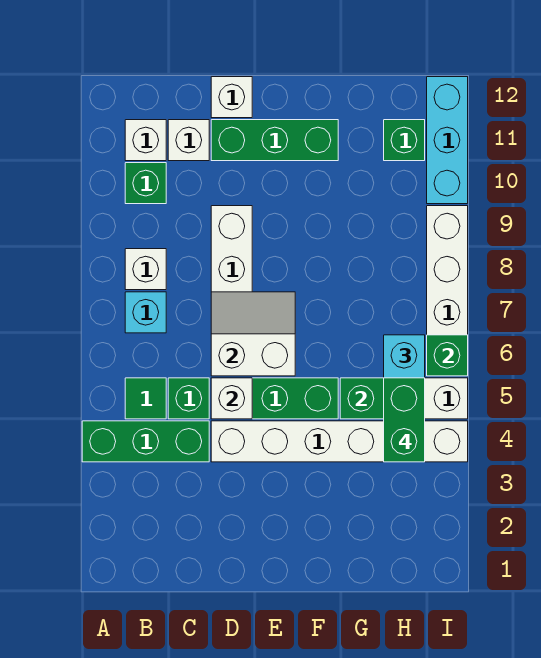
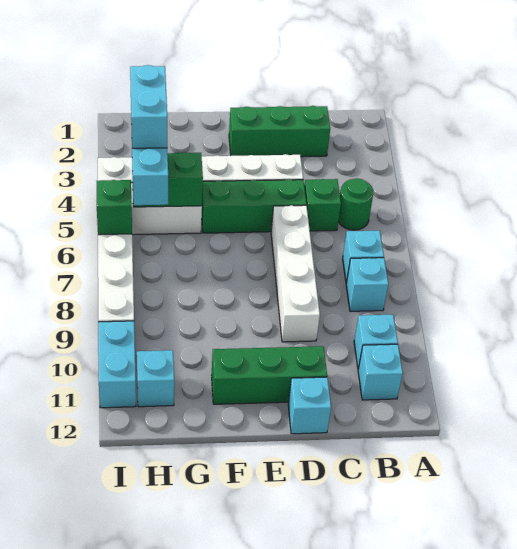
green brick A4:C4 level 1 -> green brick C2:E2 level 1
green tile B5 level 1 -> green round brick B5 level 1
white brick B8 level 1 -> cyan brick B8 level 1
green brick B10 level 1 -> cyan brick B10 level 1
white brick B11 level 1 -> cyan brick B11 level 1
white brick C11 level 1 -> none
white brick D5 level 2 -> none
white slope D6:E7 level 2 top 6 -> none
white brick D12 level 1 -> cyan brick D12 level 1
green brick H4:H5 level 4 -> cyan brick H4:H5 level 4
green brick H11 level 1 -> cyan brick H11 level 1
cyan brick I10:I12 level 1 -> cyan brick I10:I11 level 1

